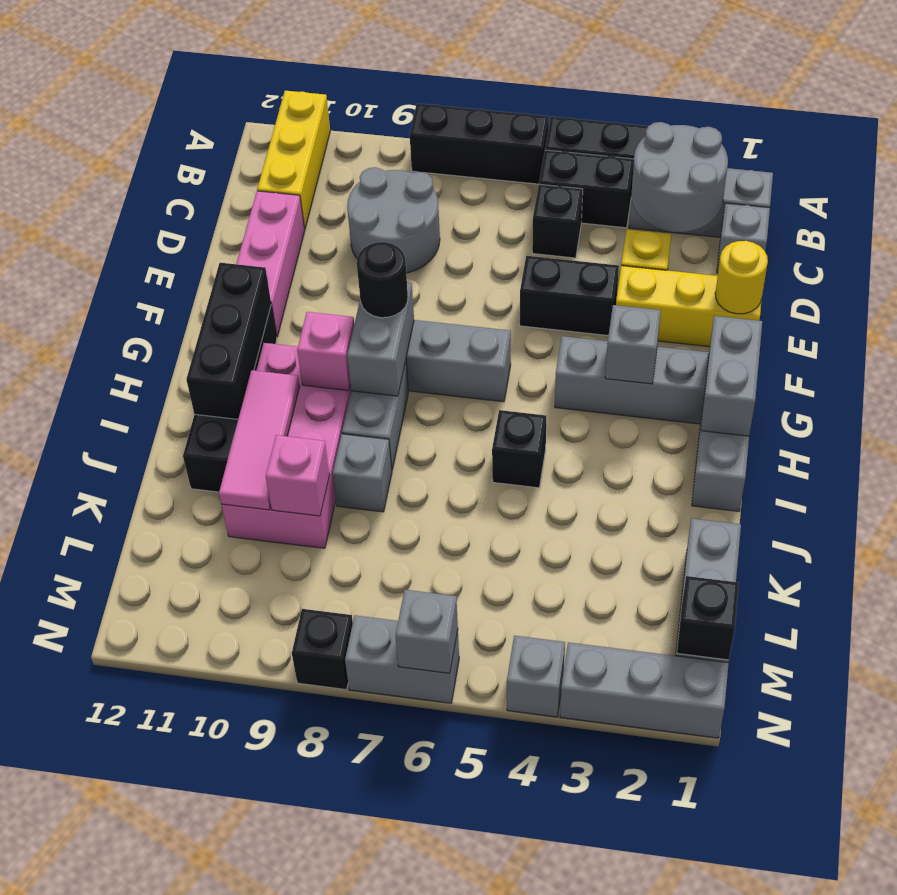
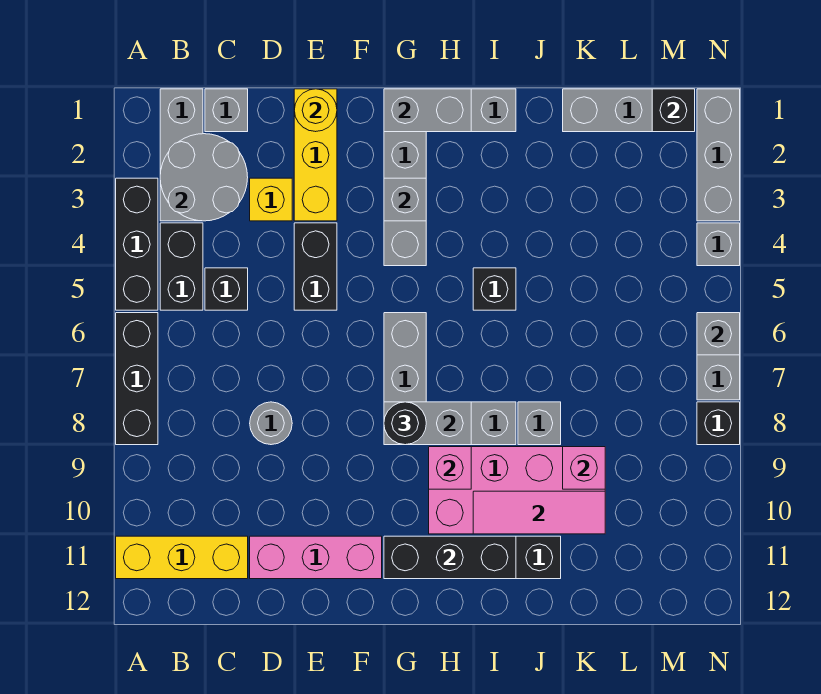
grey round brick C8:D9 level 1 -> grey round brick D8 level 1

